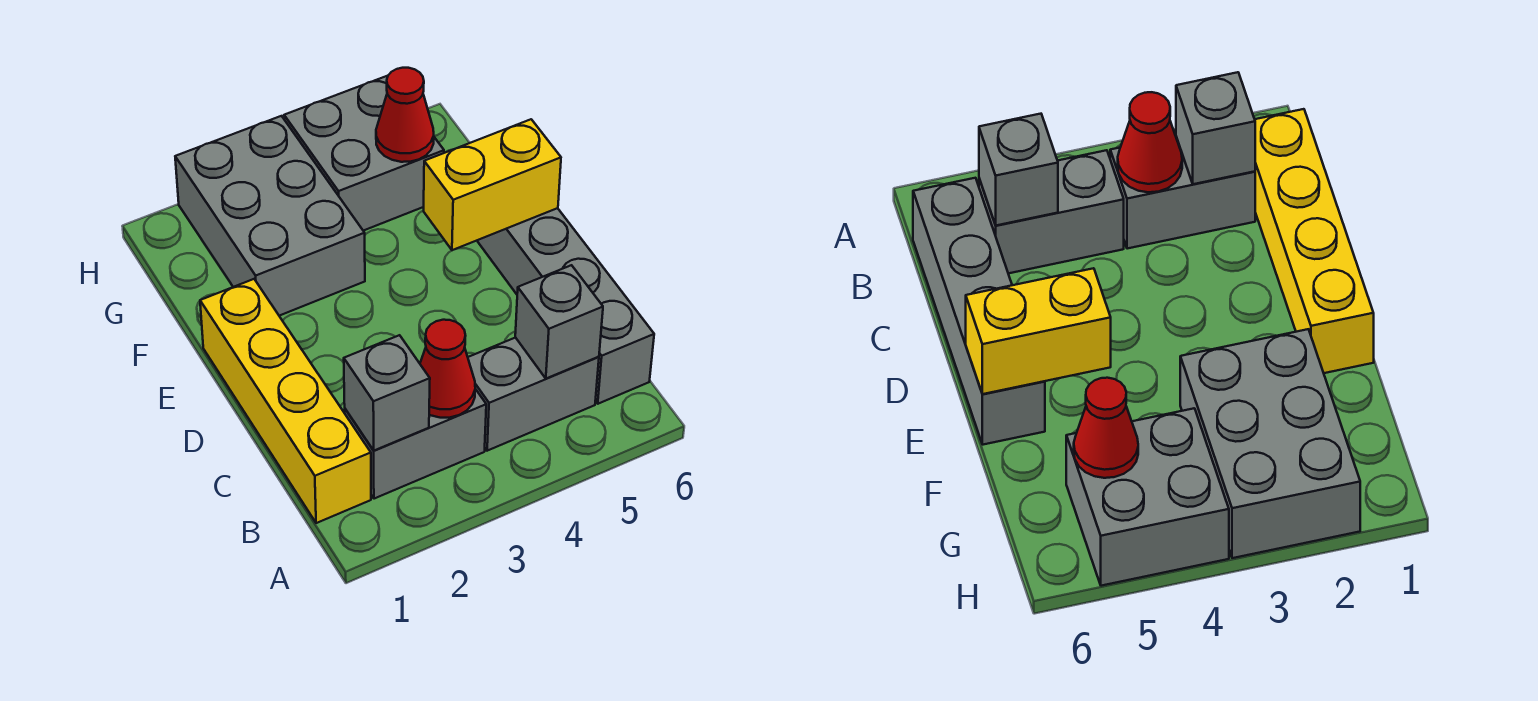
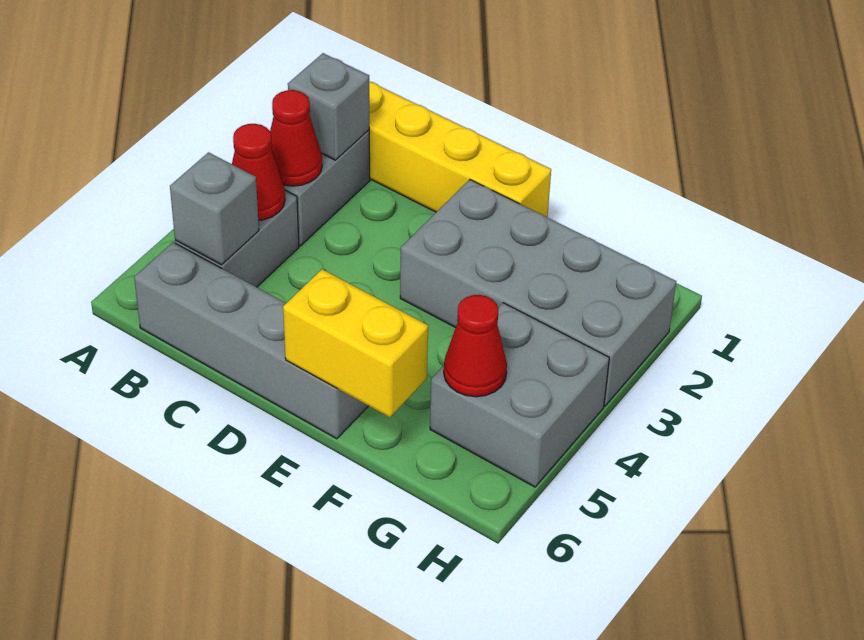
none -> red cone B4 level 2
yellow brick E5:E6 level 2 -> yellow brick E6:F6 level 2
grey brick F2:H3 level 1 -> grey brick E2:H3 level 1

